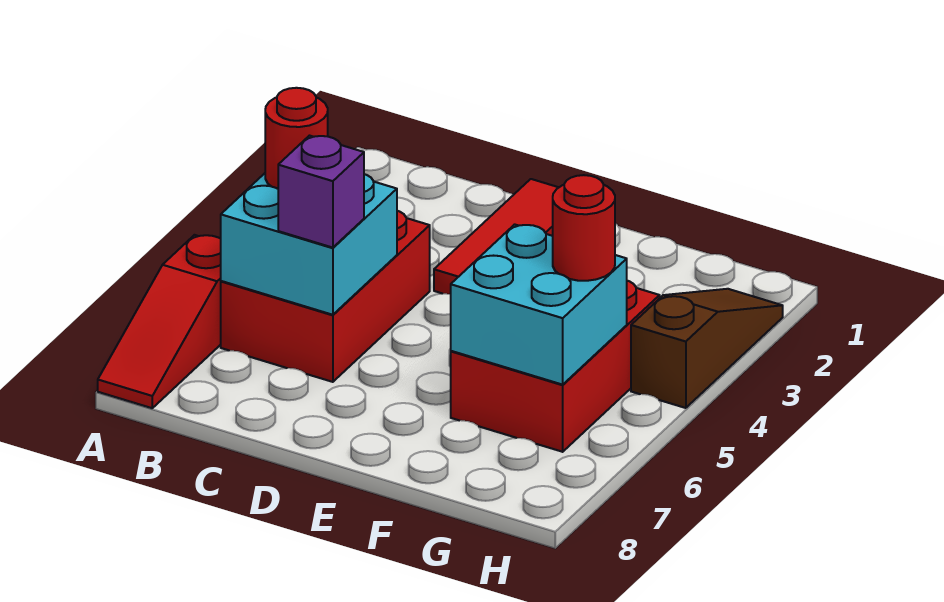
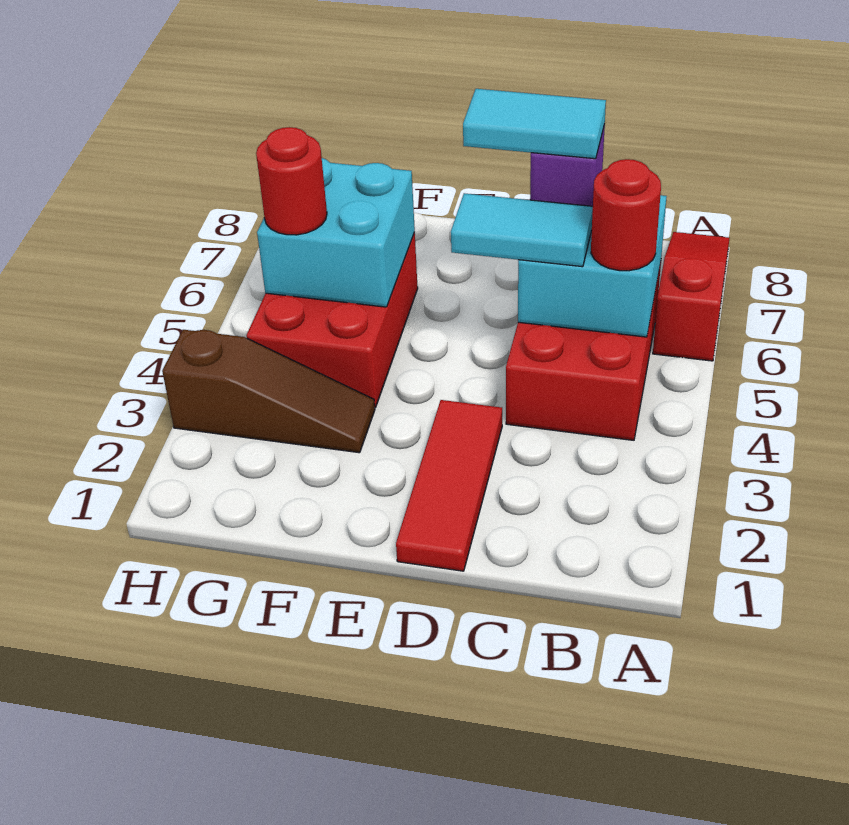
none -> cyan tile C5:D5 level 3
none -> cyan tile C6:D6 level 4
brown slope H2:H4 level 1 top 4 -> brown slope F3:H3 level 1 top H

